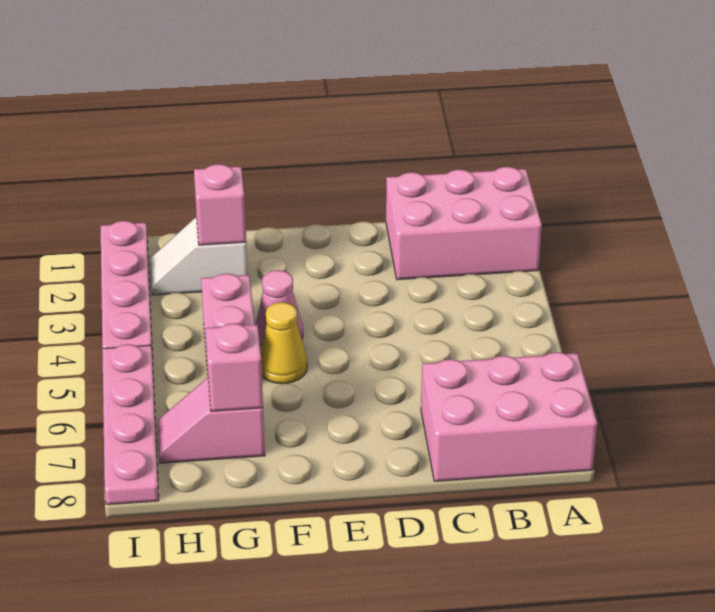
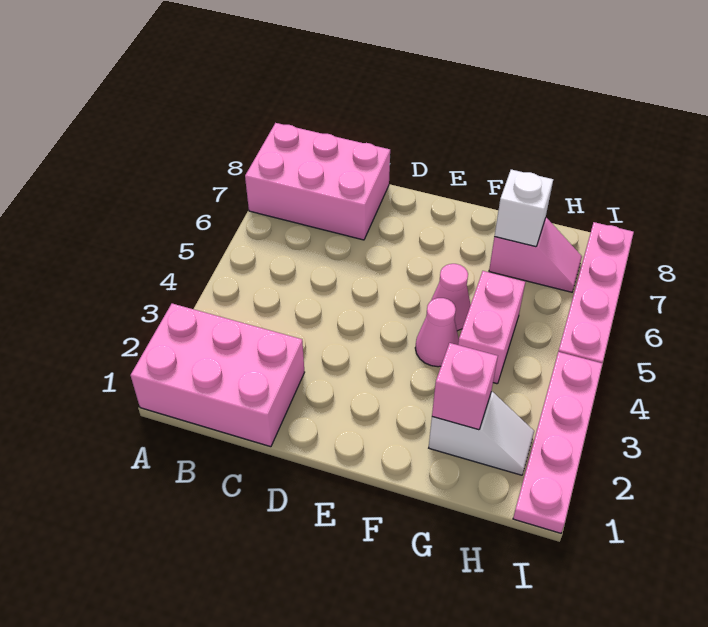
yellow cone F5 level 1 -> pink cone F5 level 1
pink brick G7 level 2 -> white brick G7 level 2

